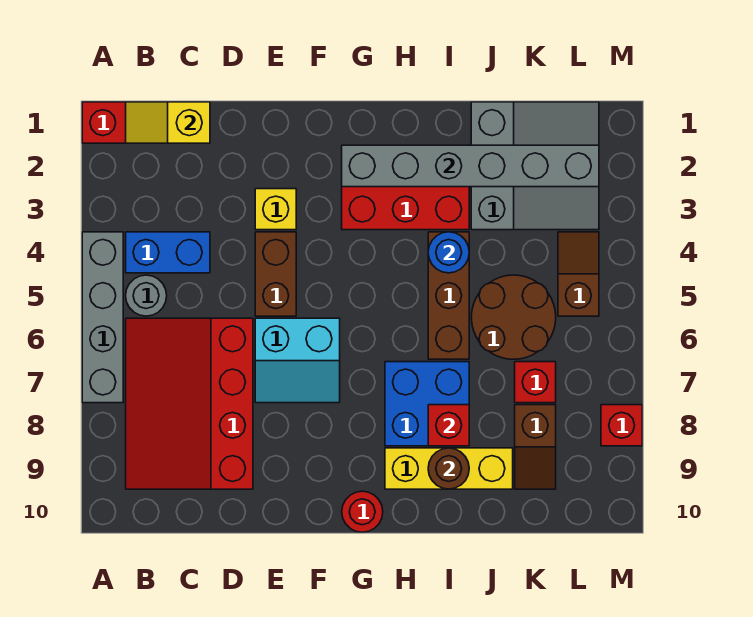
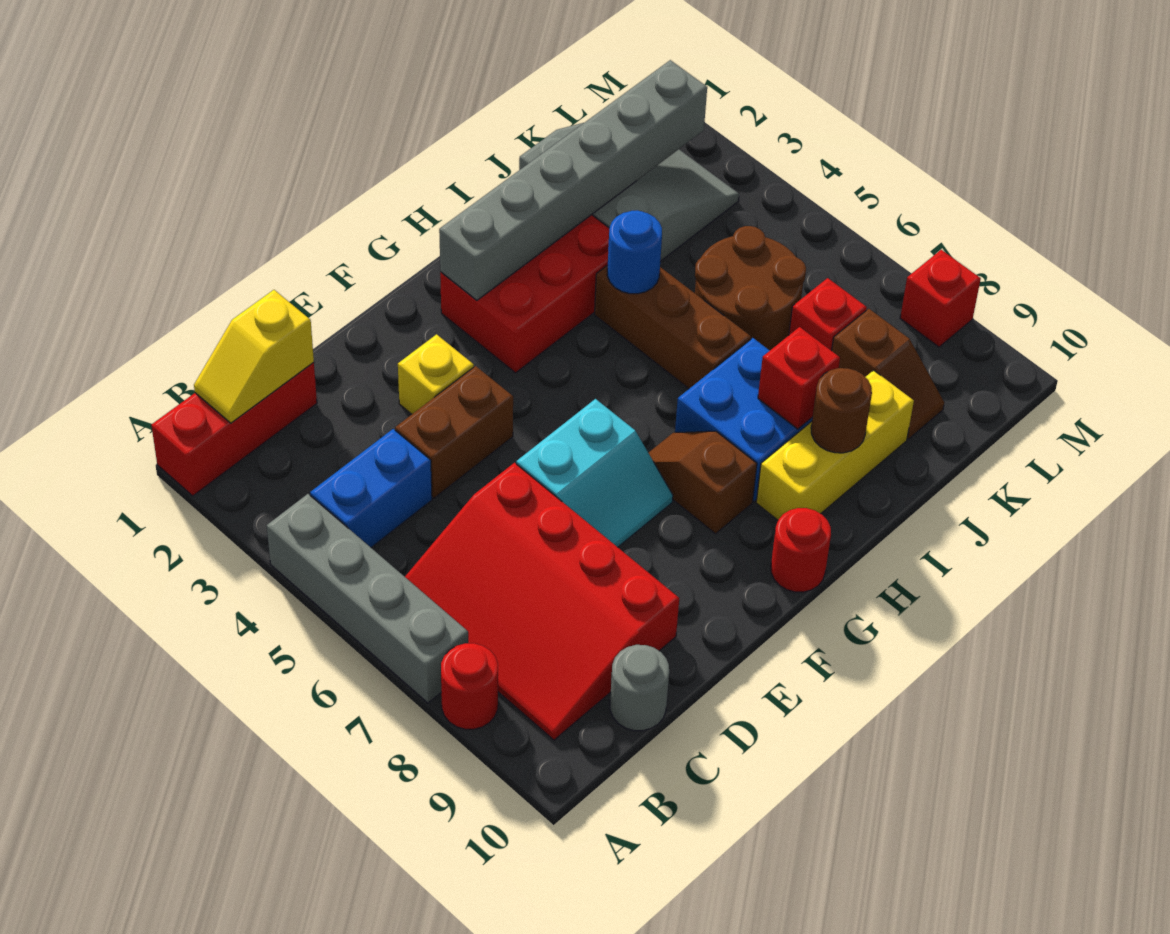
none -> red round brick A8 level 1
grey round brick B5 level 1 -> grey round brick C10 level 1
brown brick E4:E5 level 1 -> brown brick D4:E4 level 1
brown slope L4:L5 level 1 top 5 -> brown slope G7:G8 level 1 top 8

